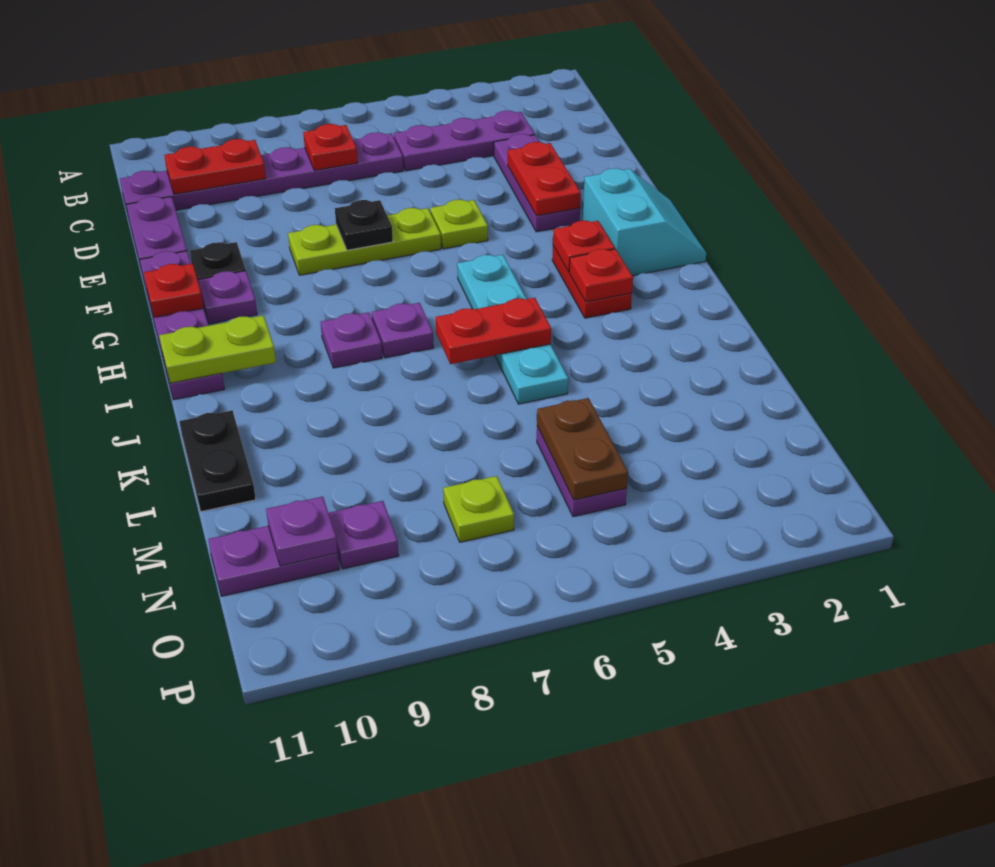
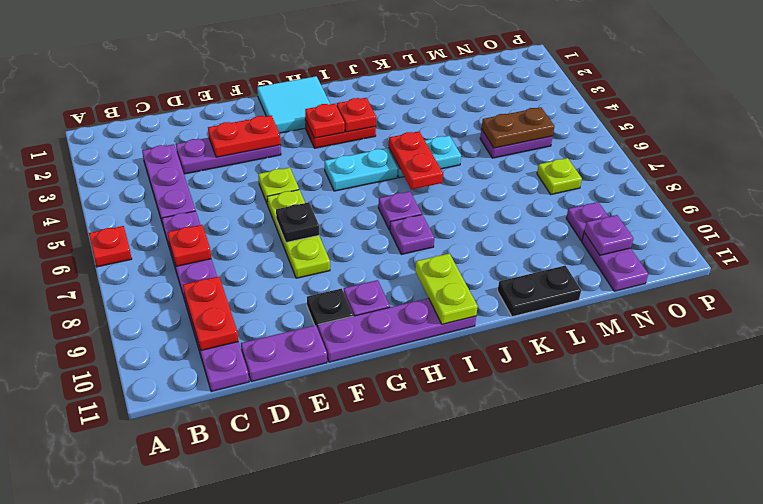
cyan slope G1:H2 level 1 top 2 -> cyan tile G1:H2 level 1
red plate G11 level 2 -> red plate A6 level 1

